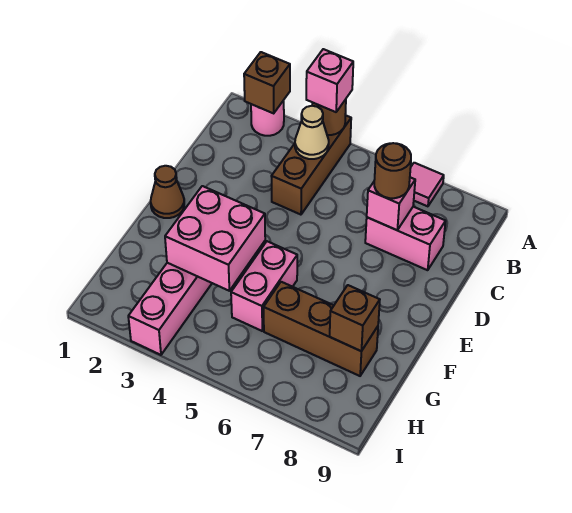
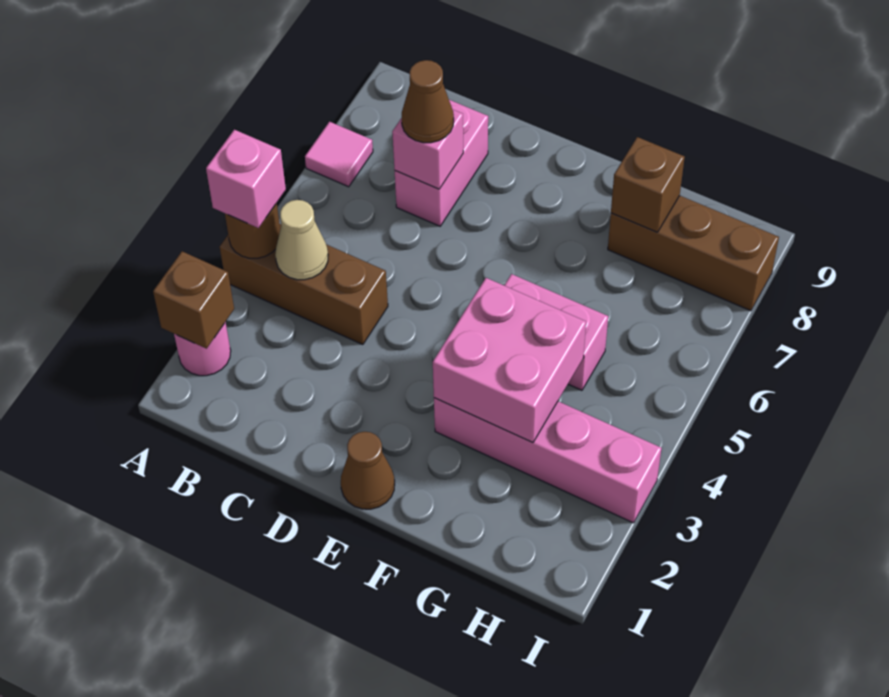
brown round brick C7 level 3 -> brown cone C7 level 3
brown brick G6:G8 level 1 -> brown brick G8:I8 level 1

